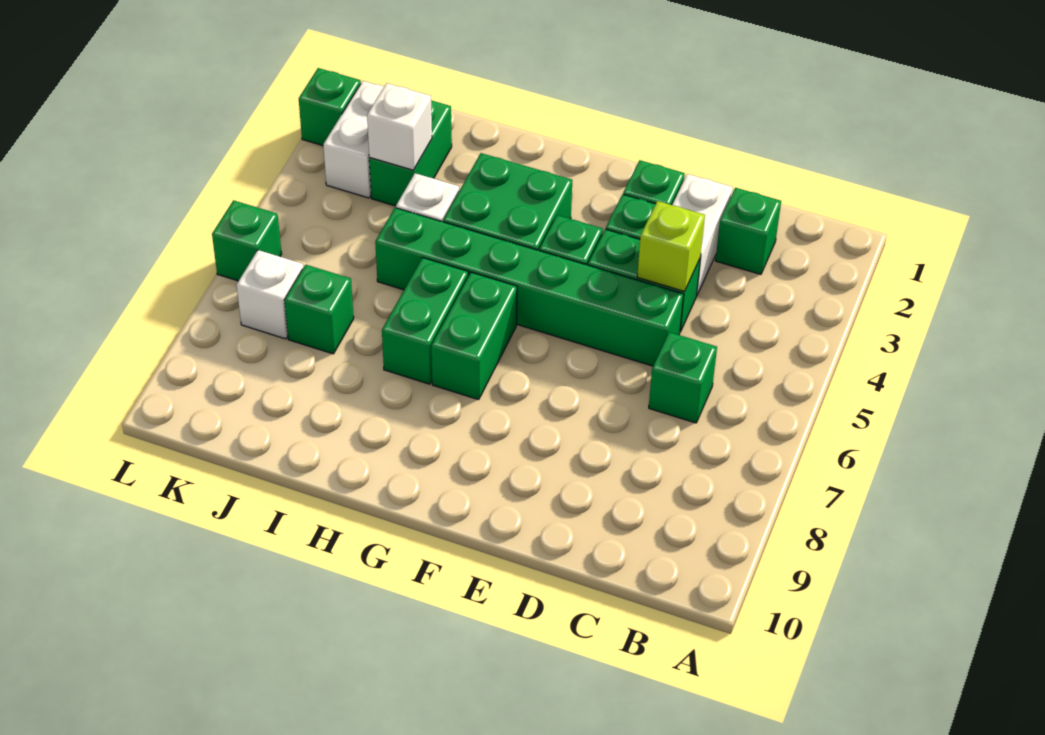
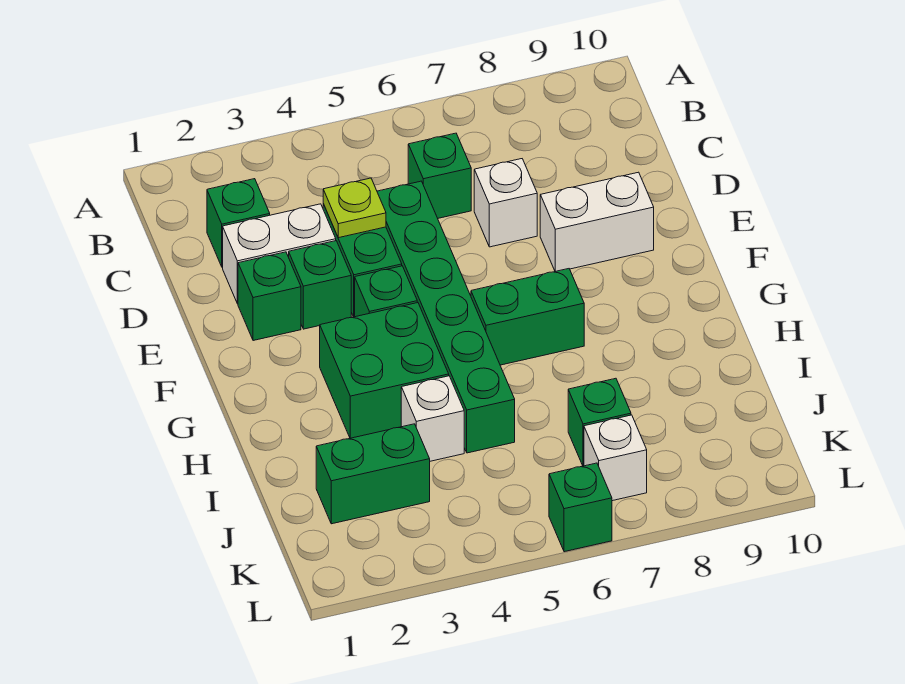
lime brick D4 level 2 -> lime plate D4 level 2
green brick H6:H7 level 1 -> none
white brick J3 level 2 -> white brick D7 level 1
white brick K2:K3 level 1 -> white brick E8:E9 level 1
green brick L2 level 1 -> none

